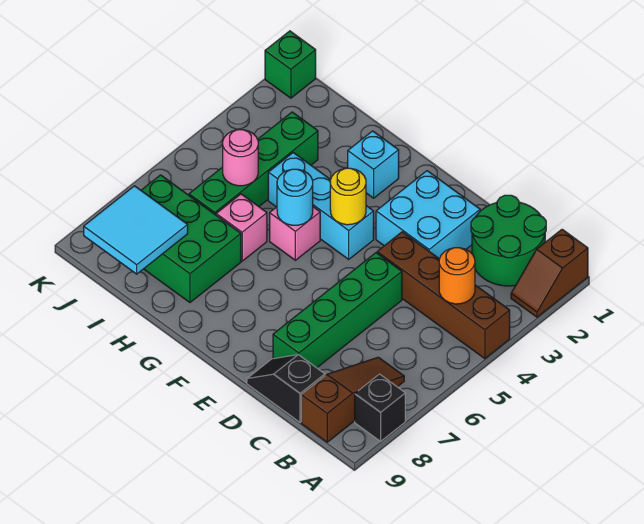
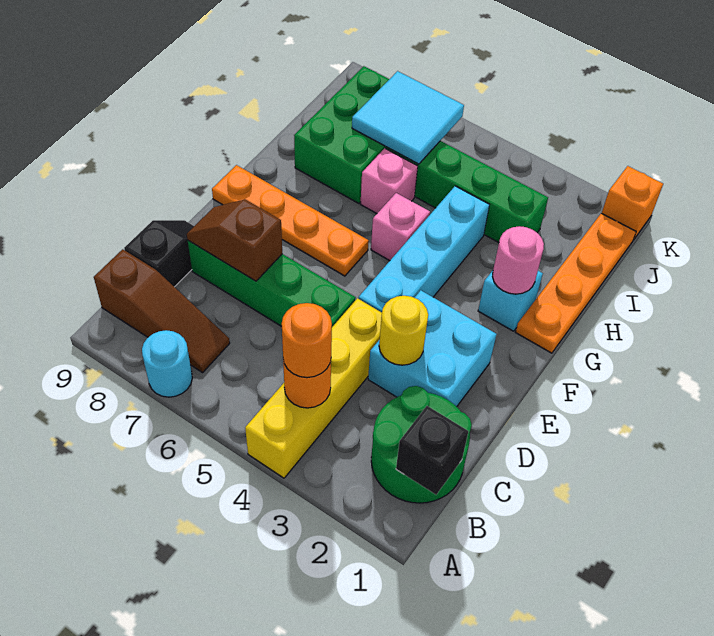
brown slope A1:A2 level 1 top 1 -> brown slope D7:D8 level 2 top 7
brown brick A4:D4 level 1 -> yellow brick A4:D4 level 1
black brick A8 level 1 -> black brick B1 level 2
none -> orange round brick B4 level 3
cyan brick F4:H4 level 1 -> cyan brick E4:H4 level 1
yellow round brick F4 level 2 -> yellow round brick D3 level 2
none -> orange plate F6:F9 level 1
none -> orange plate G1:J1 level 1
cyan round brick G5 level 2 -> cyan round brick A7 level 1
pink round brick I5 level 2 -> pink round brick G2 level 2
cyan tile I8:J9 level 2 -> cyan tile I6:J7 level 2
green brick K1 level 1 -> orange brick K1 level 1

